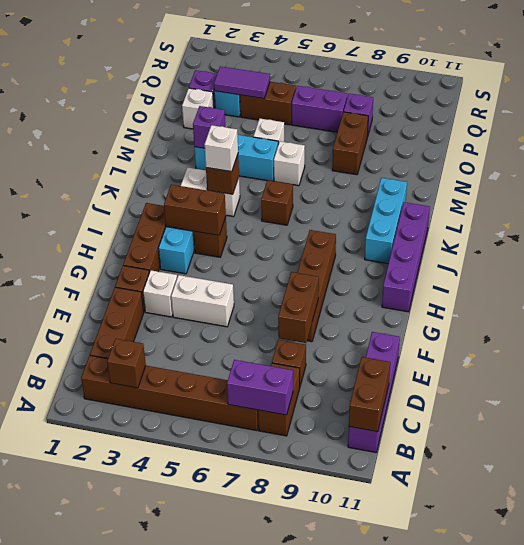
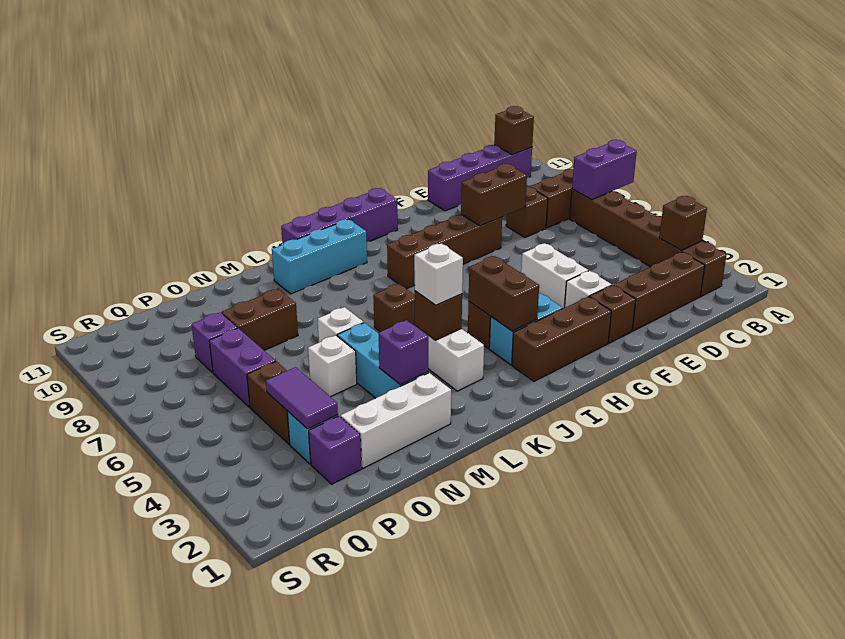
purple brick B7:B8 level 2 -> purple brick A7:B7 level 2
brown brick B11:C11 level 2 -> brown brick B11 level 2
white brick O2 level 1 -> white brick M2:O2 level 1

